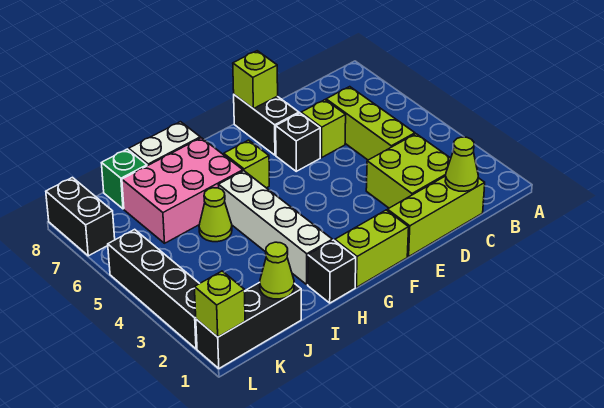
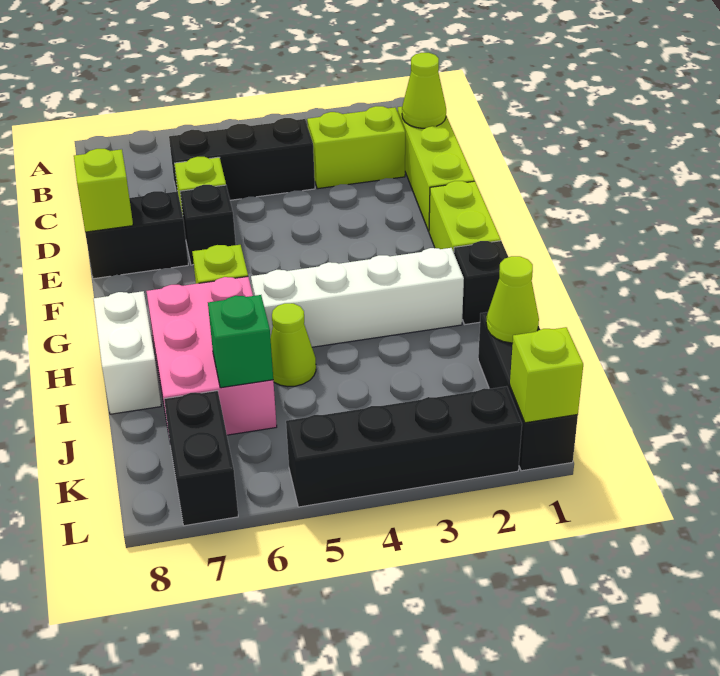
lime brick C2:D3 level 1 -> lime brick C2:C3 level 1
lime brick C4:C6 level 1 -> black brick C4:C6 level 1
green brick J8 level 1 -> green brick J6 level 2
black brick L7:L8 level 1 -> black brick K7:L7 level 1

